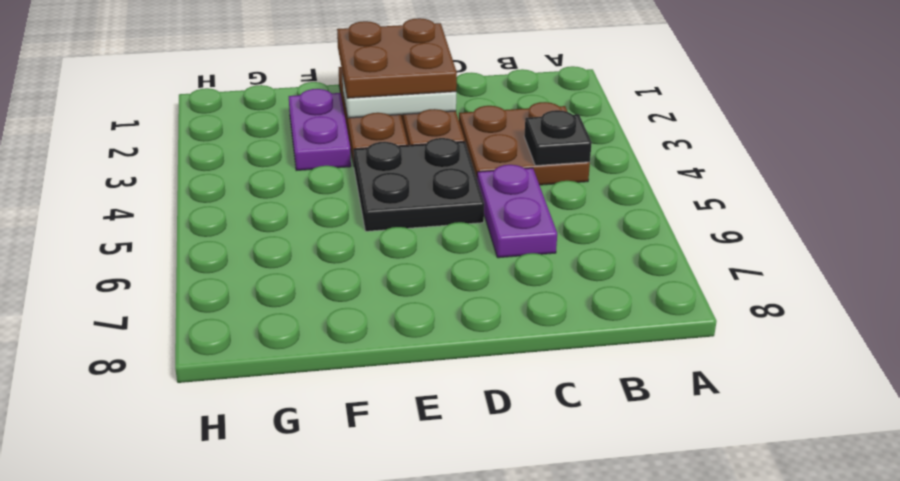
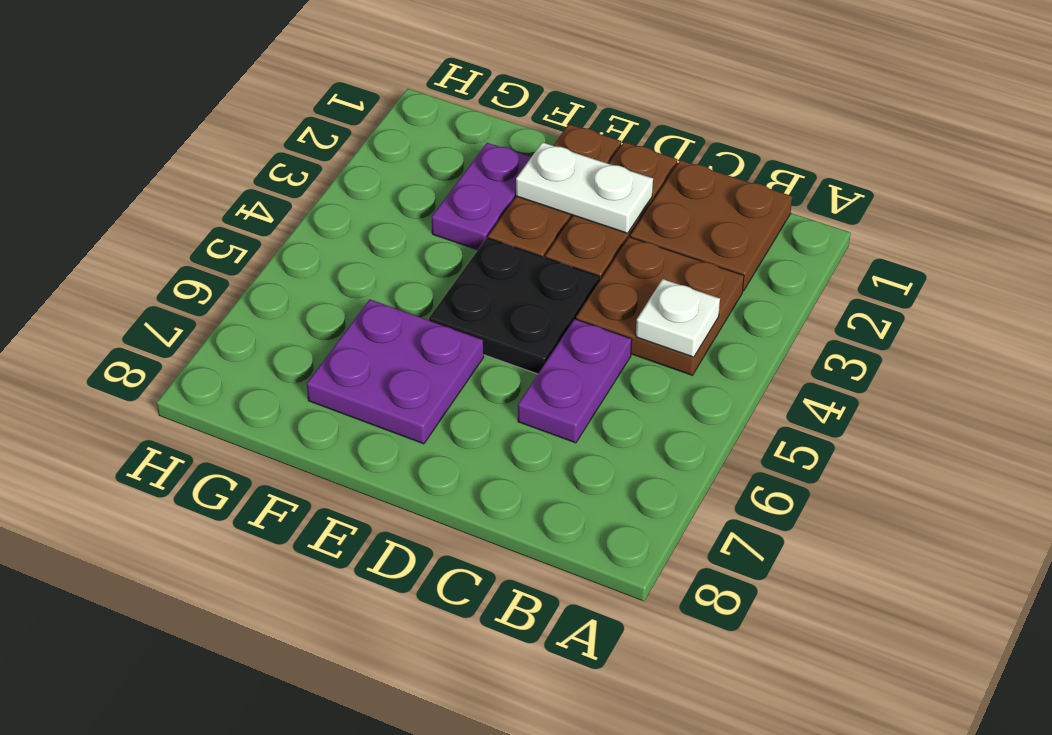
black plate B4 level 2 -> white plate B4 level 2
brown plate D1:E2 level 3 -> brown plate B1:C2 level 1
none -> purple plate E6:F7 level 1

